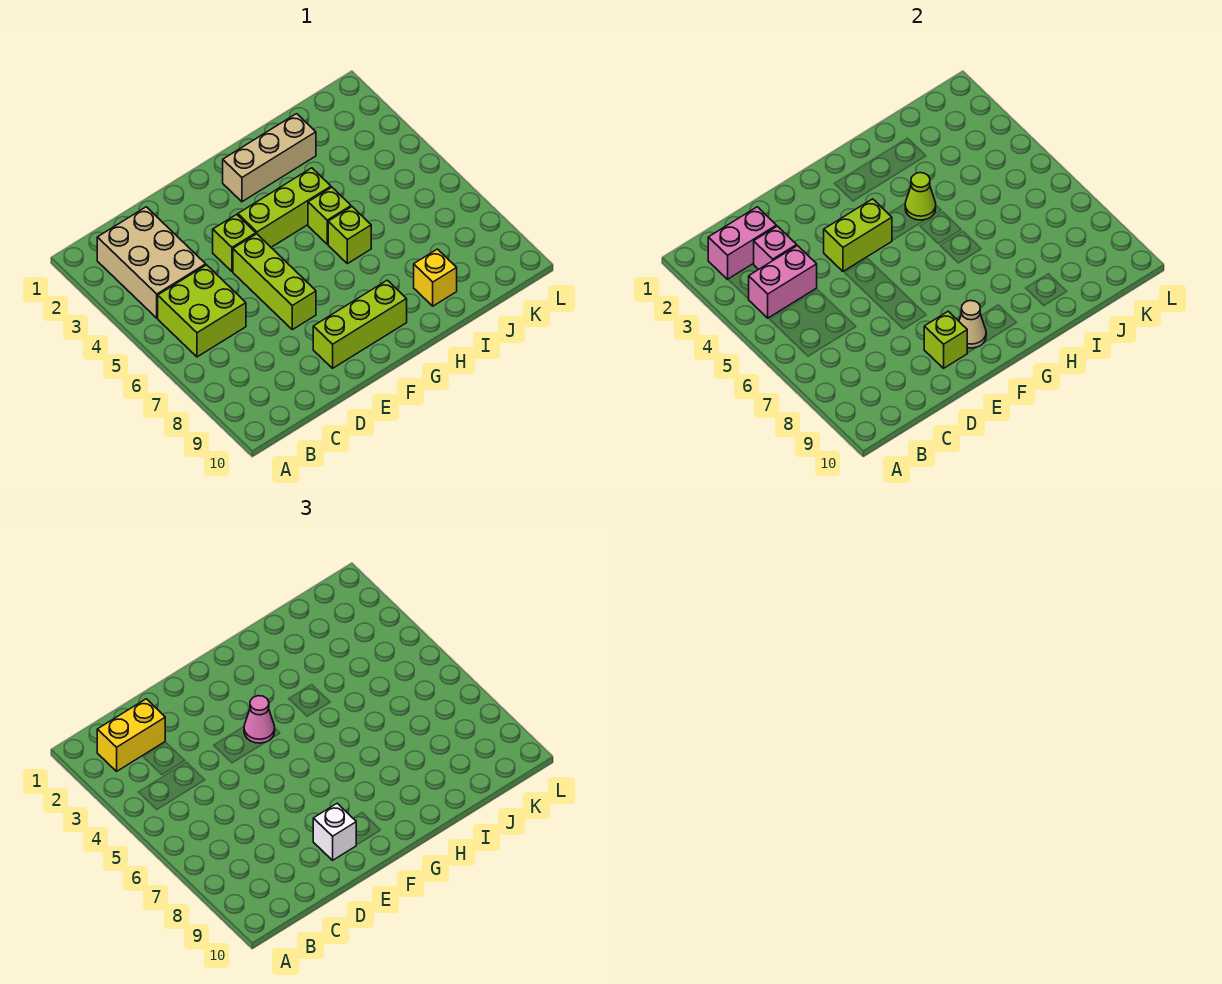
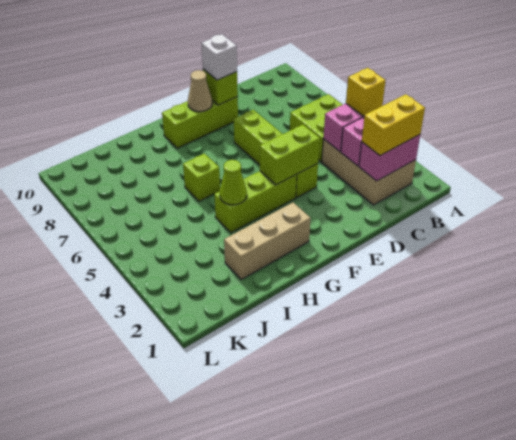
pink cone F4 level 3 -> none
lime brick H5 level 1 -> none
yellow brick I9 level 1 -> yellow brick B4 level 3

